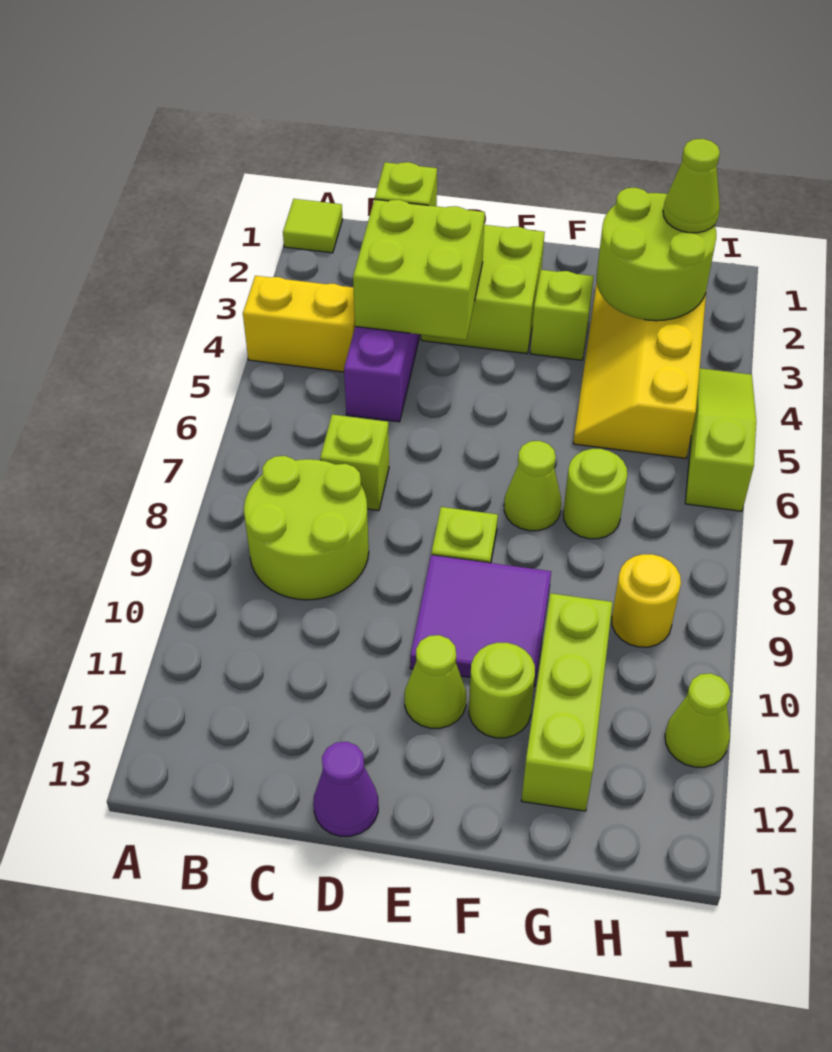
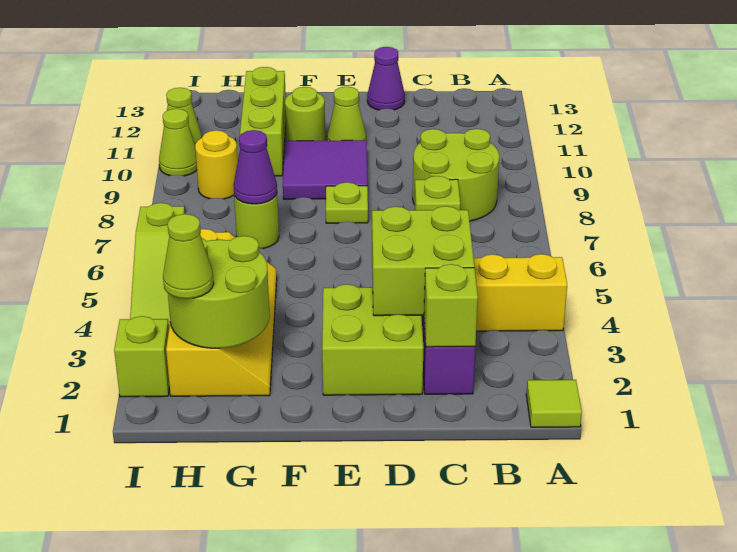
lime brick F3 level 1 -> lime brick I2 level 1
lime cone F7 level 1 -> lime cone I10 level 1
none -> purple cone G7 level 2

